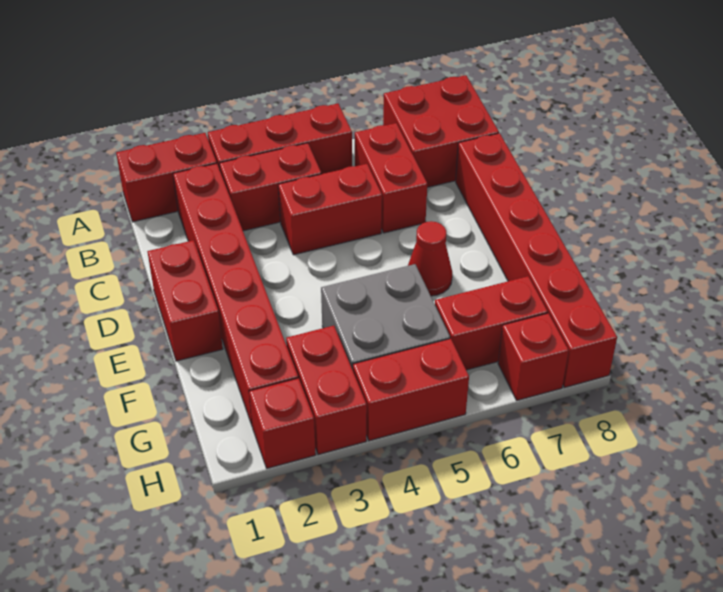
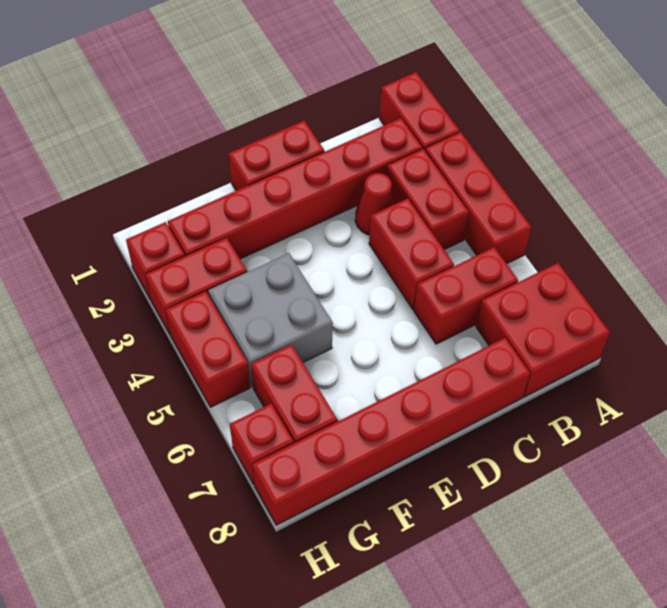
red cone E6 level 1 -> red cone C3 level 1

